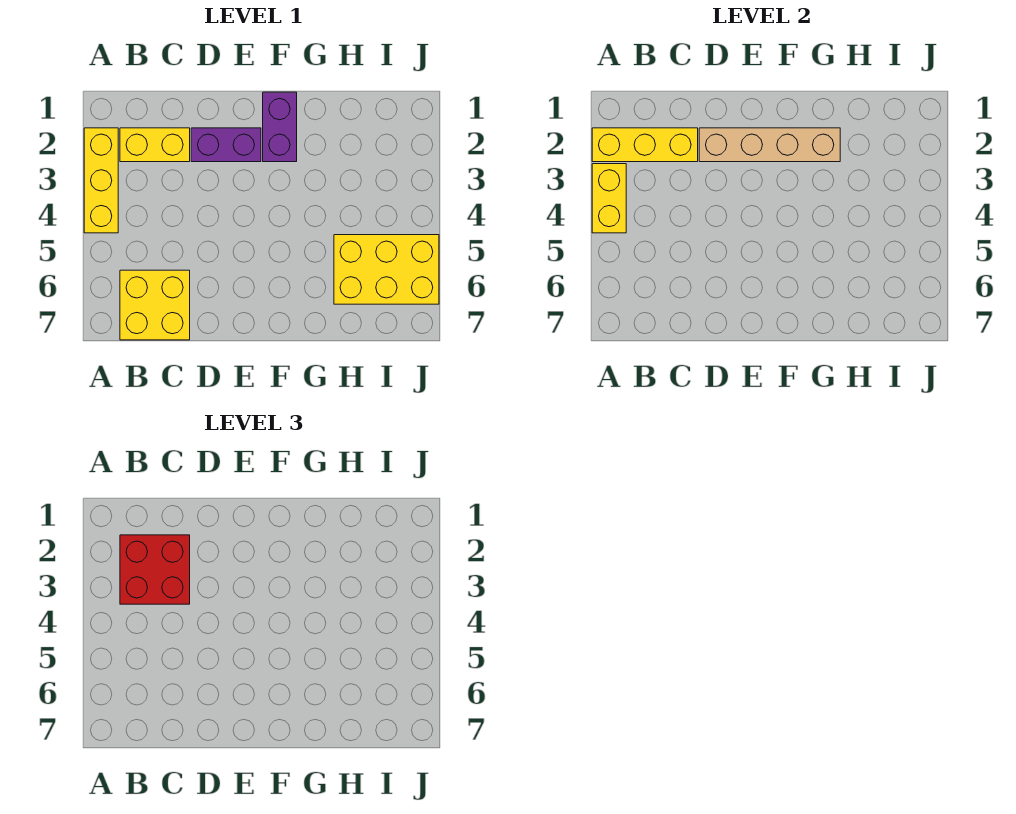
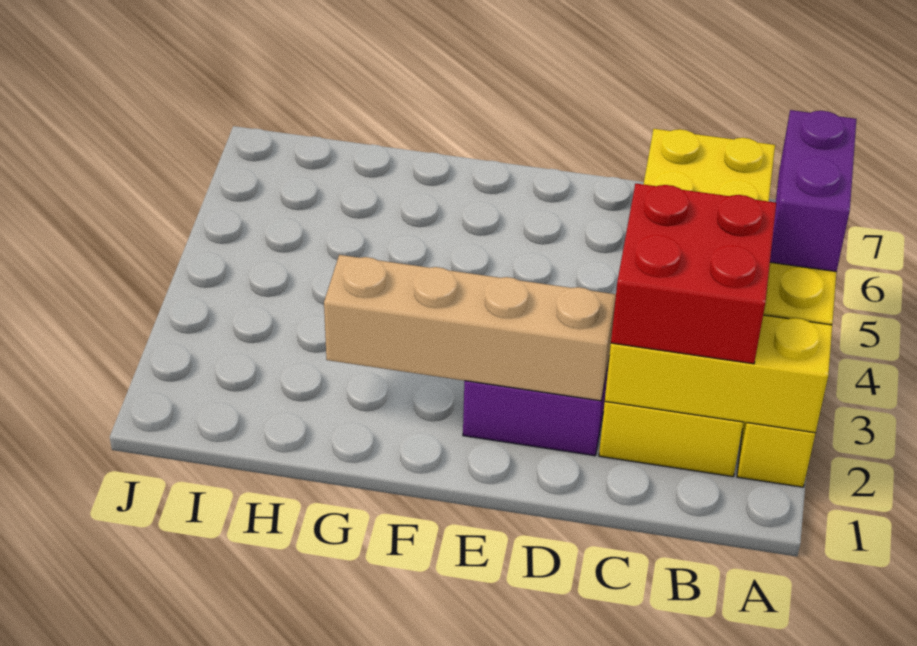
purple brick F1:F2 level 1 -> purple brick A4:A5 level 3
yellow brick H5:J6 level 1 -> none

